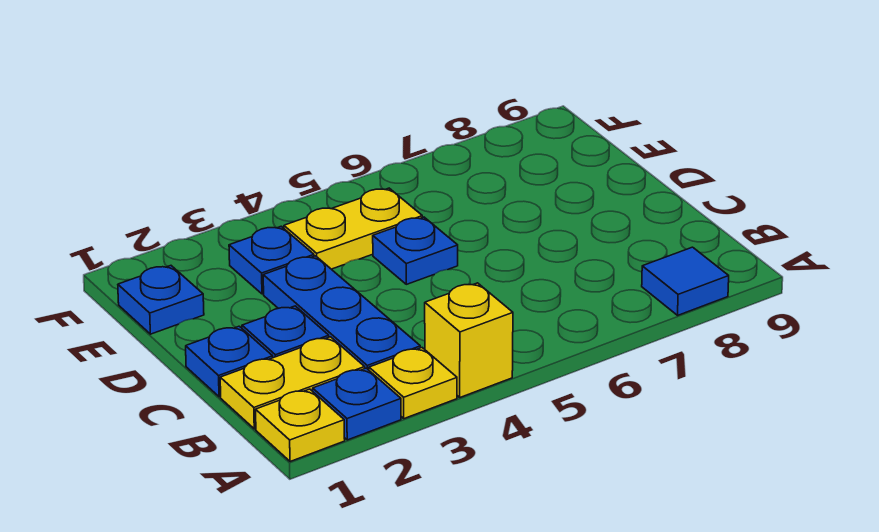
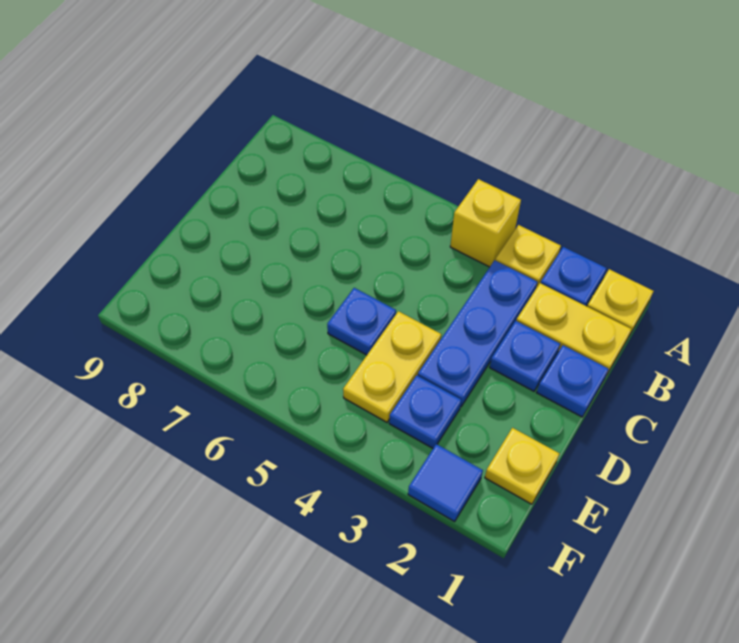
blue tile A8 level 1 -> blue tile F2 level 1
blue plate E1 level 1 -> yellow plate E1 level 1
yellow plate E4:E5 level 1 -> yellow plate D4:E4 level 1

